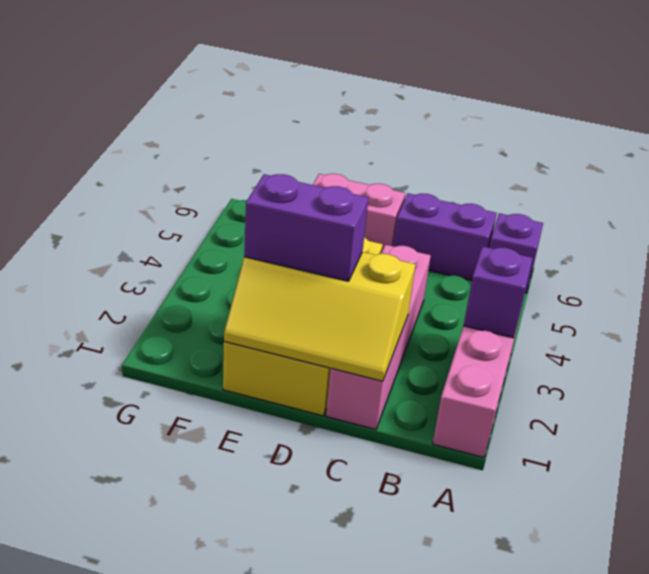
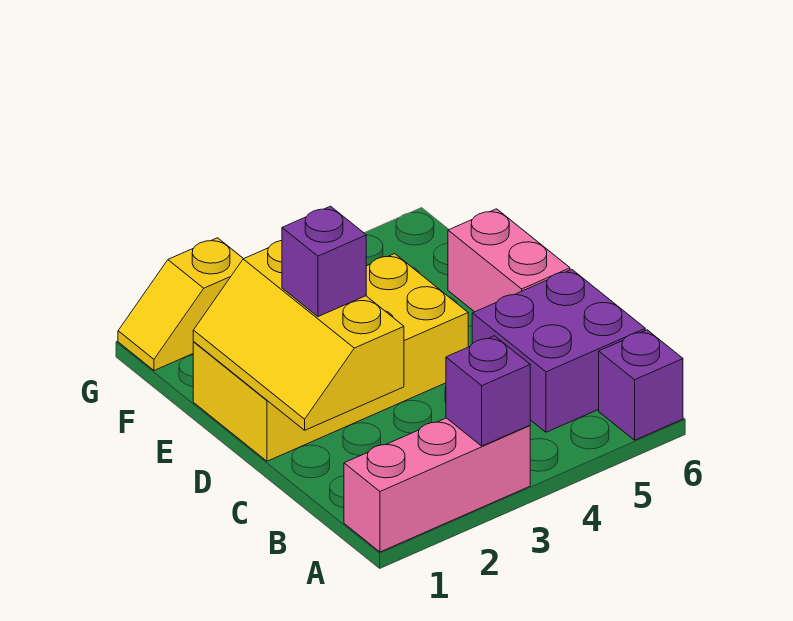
purple brick B6:C6 level 1 -> purple brick B5:C6 level 1
pink brick C1:C4 level 1 -> none
purple brick D2:E2 level 3 -> purple brick D2 level 3
none -> yellow slope G1:G2 level 1 top 2

